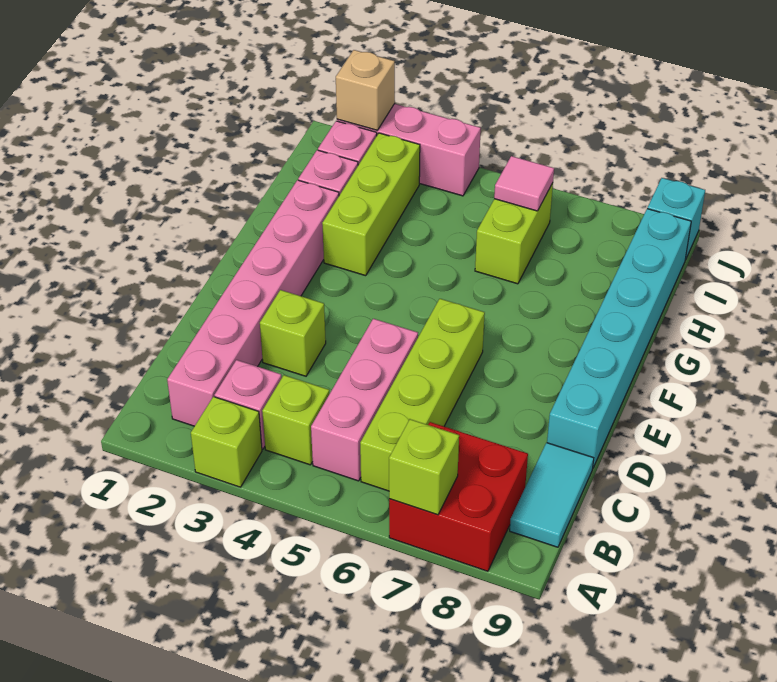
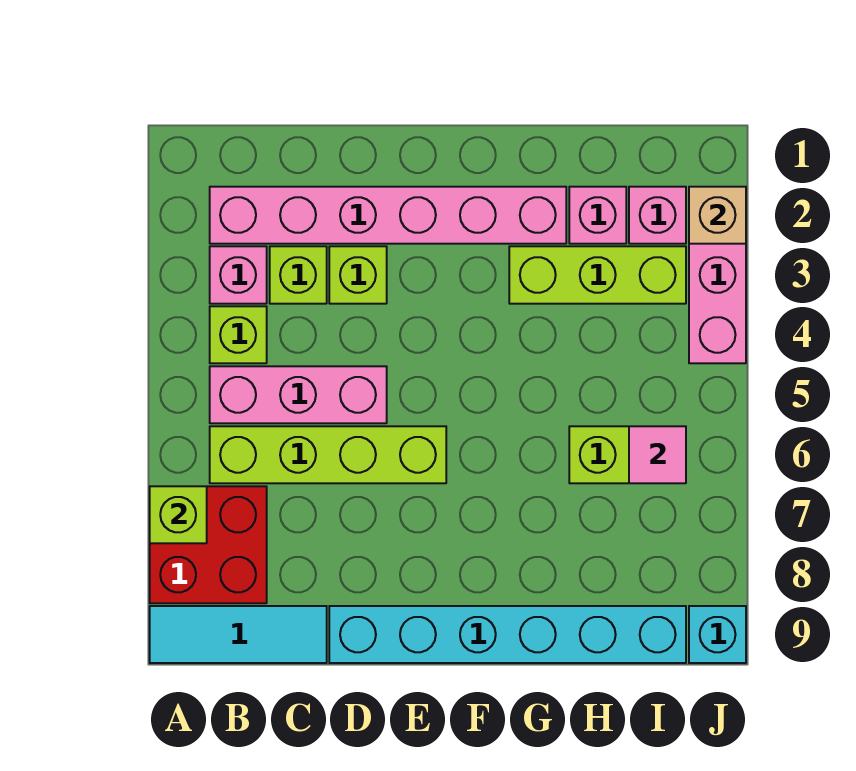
lime brick A3 level 1 -> lime brick C3 level 1
cyan tile B9:C9 level 1 -> cyan tile A9:C9 level 1

